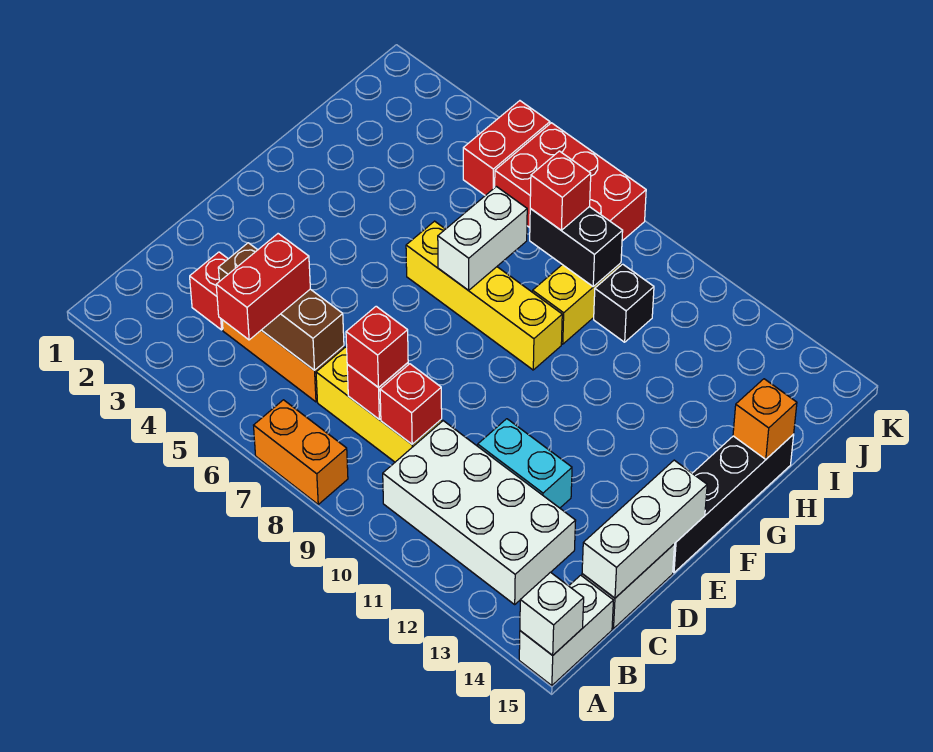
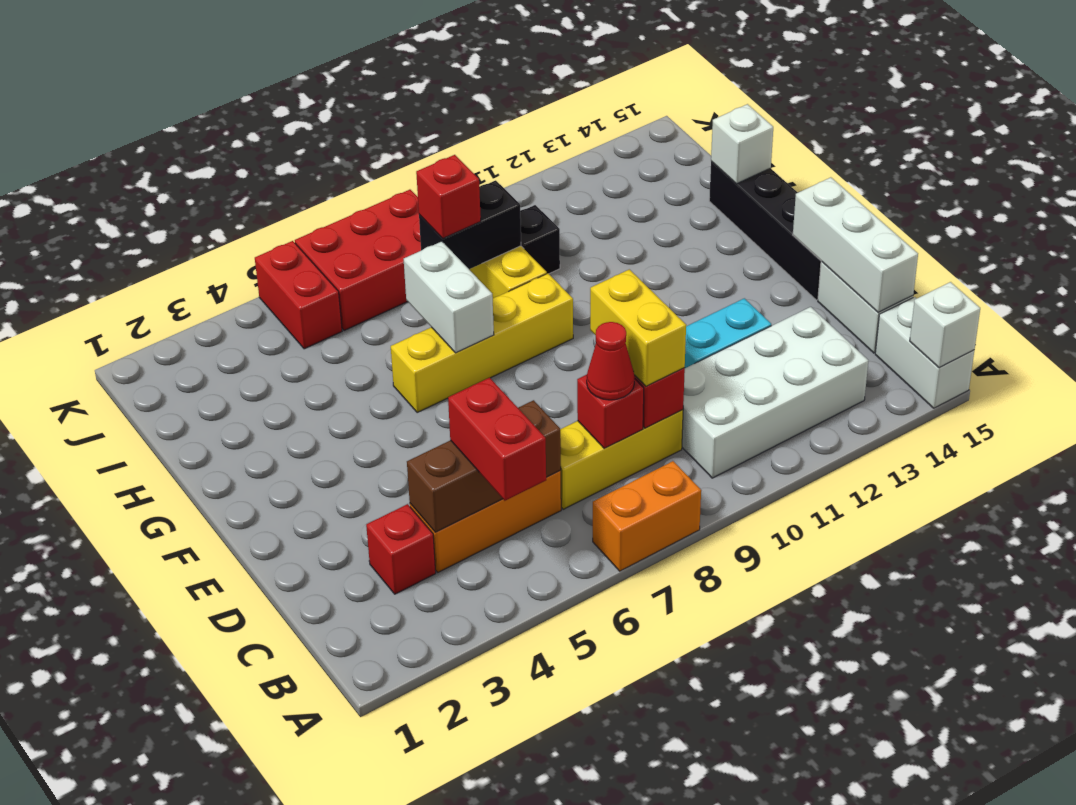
red brick C8 level 3 -> red cone C8 level 3
none -> yellow brick C9:D9 level 3
orange brick H15 level 2 -> white brick H15 level 2

